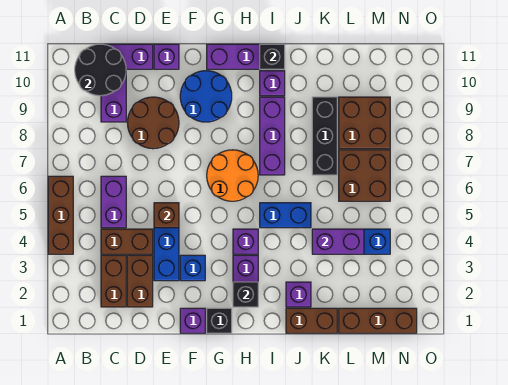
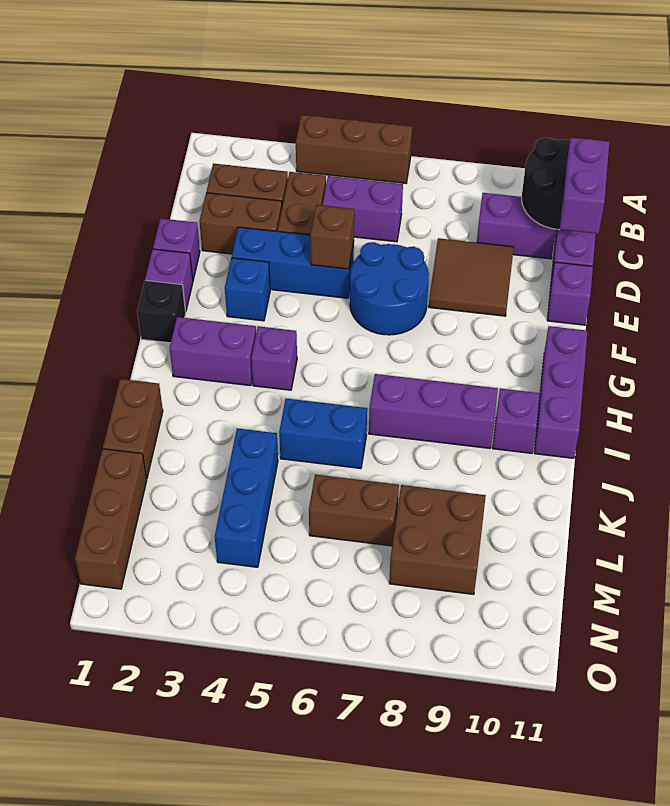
brown round brick D8:E9 level 1 -> brown tile D8:E9 level 1
blue round brick F9:G10 level 1 -> blue round brick E6:F7 level 1
orange round brick G6:H7 level 1 -> none
black brick H2 level 2 -> none
blue brick I5:J5 level 1 -> blue brick J5:J6 level 1
black brick I11 level 2 -> none
purple brick J2 level 1 -> purple brick E1 level 1
purple brick K4:L4 level 2 -> purple brick C11:D11 level 3
black brick K7:K9 level 1 -> none
brown brick L6:M7 level 1 -> brown brick L6:L7 level 1

